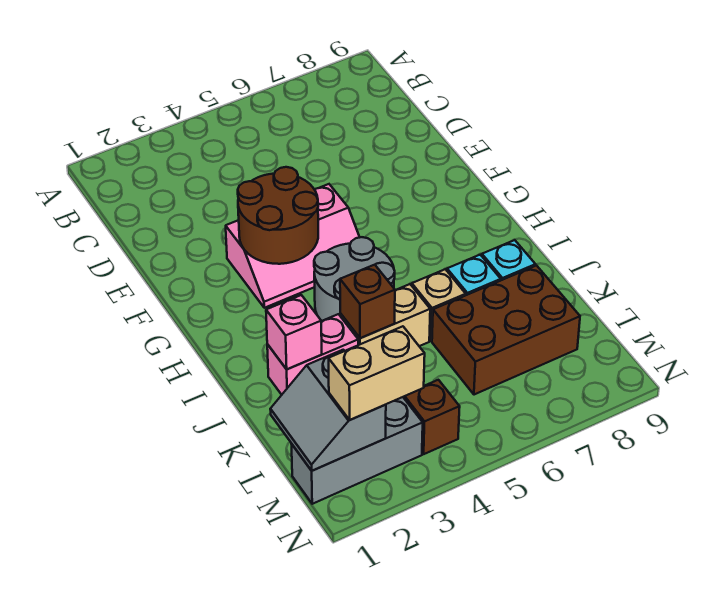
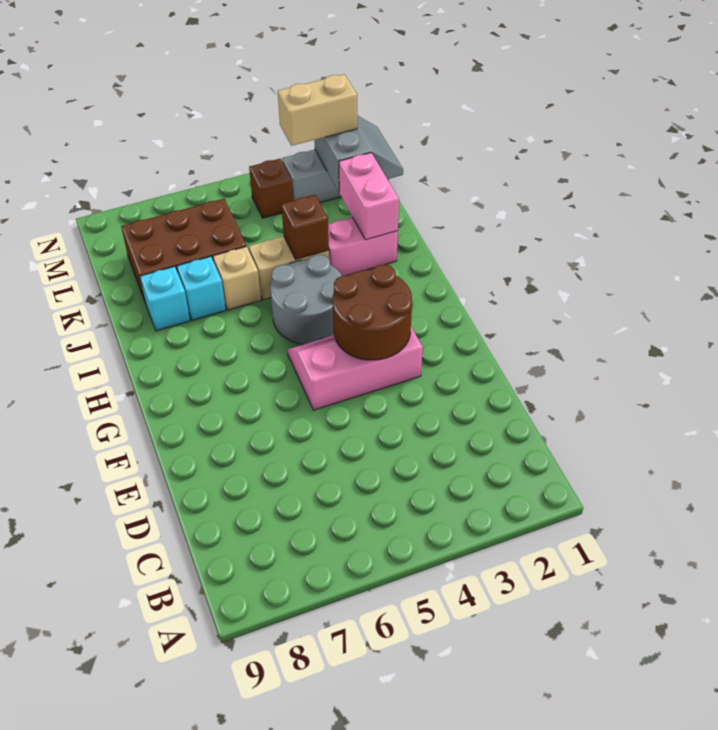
pink brick J2 level 2 -> pink brick J2:K2 level 2

